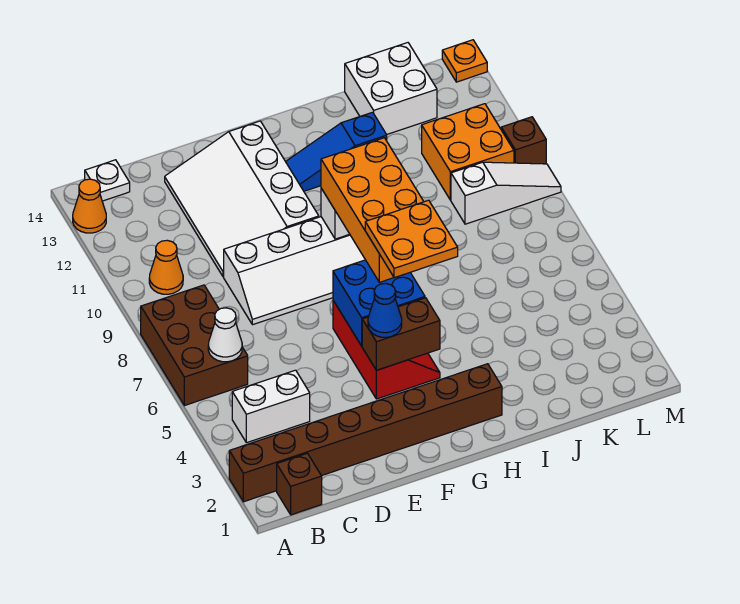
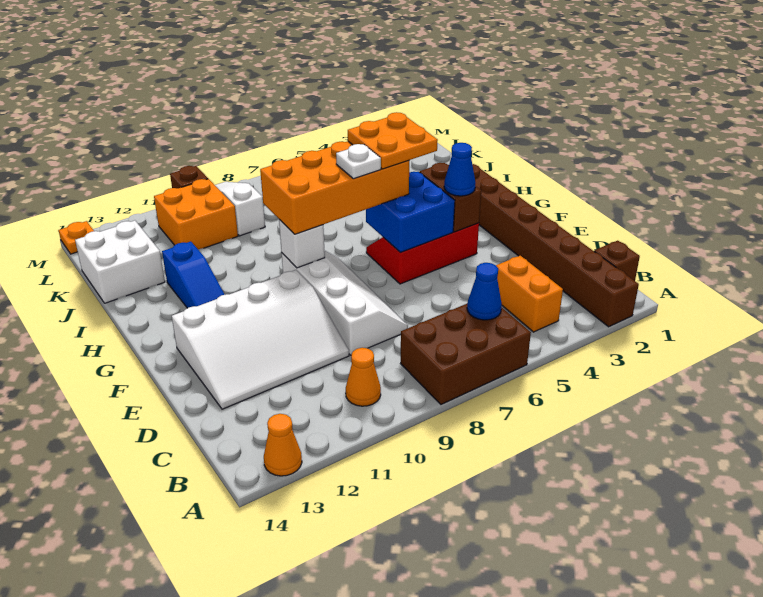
white brick B4:C4 level 1 -> orange brick B4:C4 level 1
white cone B6 level 2 -> blue cone B6 level 2
white plate B14 level 1 -> white plate G7 level 4

